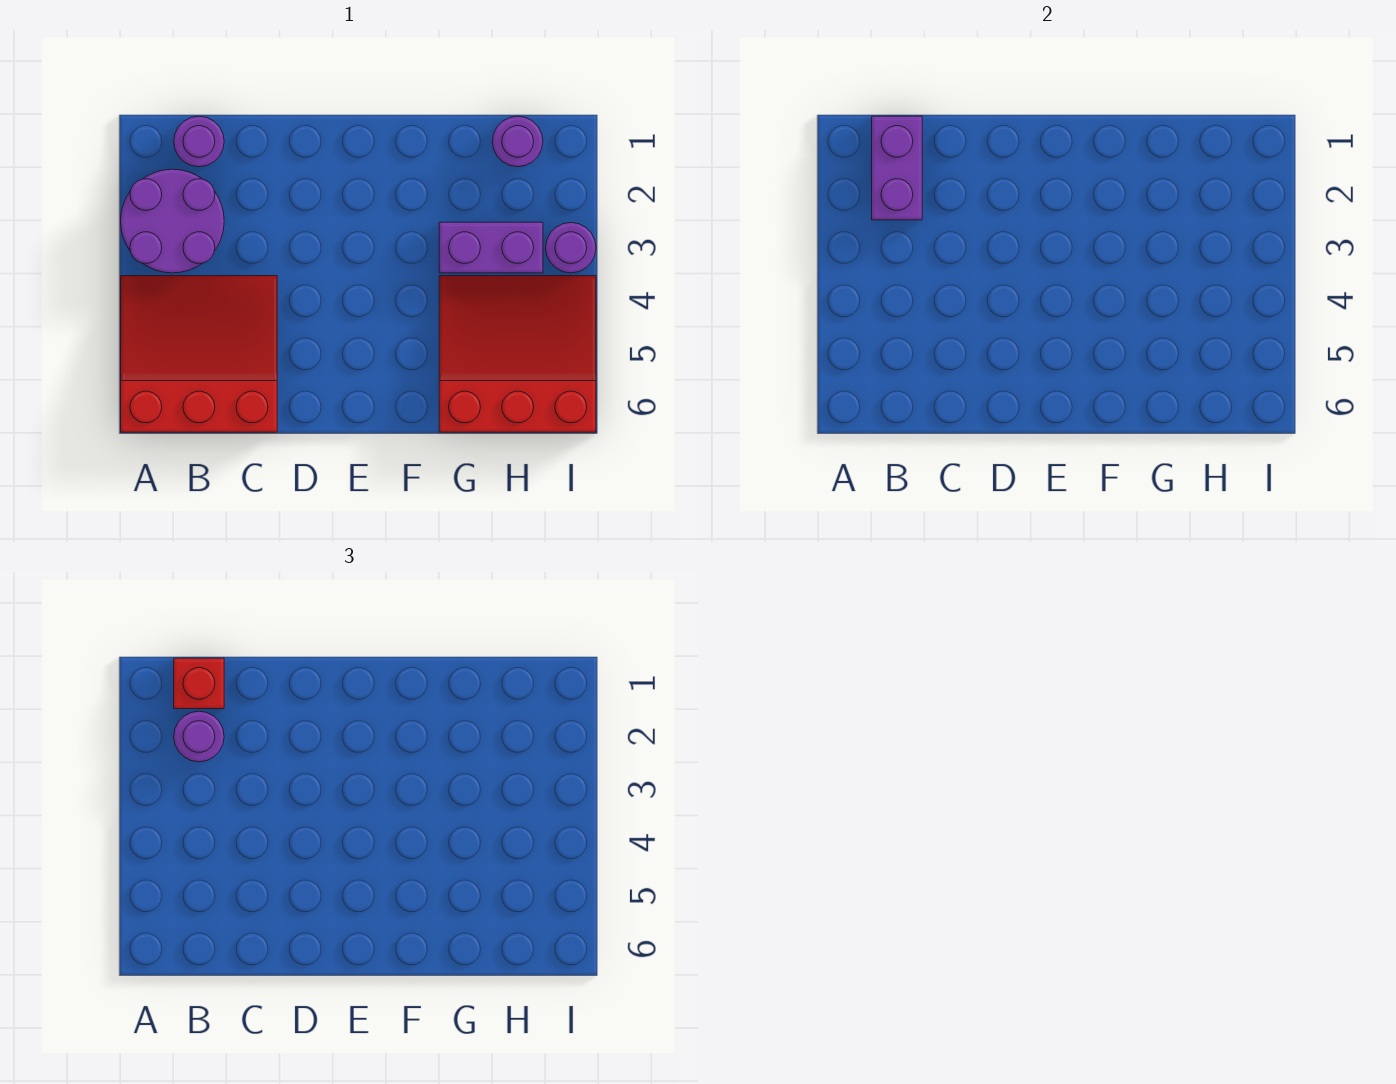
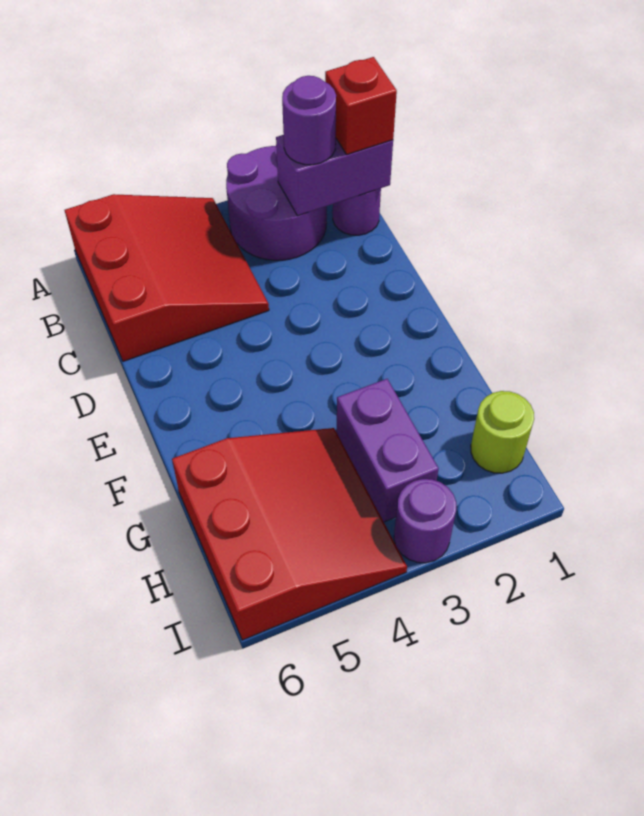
purple round brick H1 level 1 -> lime round brick H1 level 1

